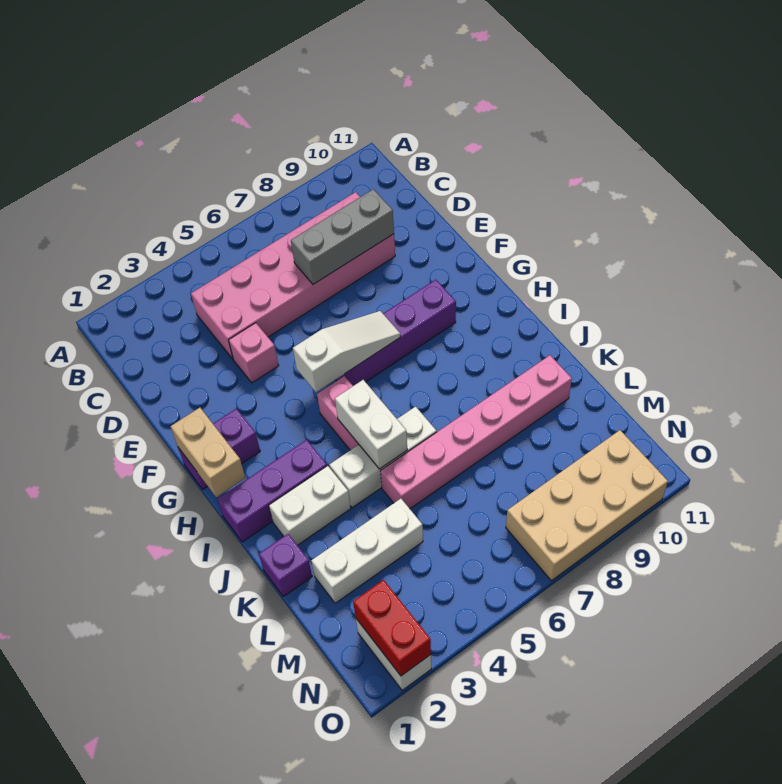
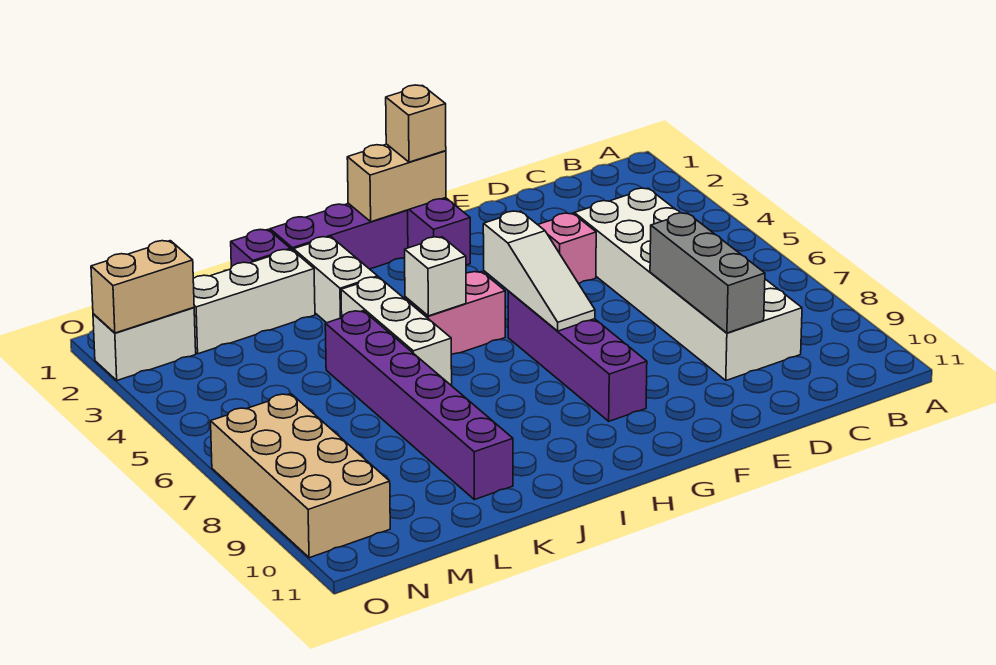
pink brick C4:D9 level 1 -> white brick C4:D9 level 1
none -> tan brick G1 level 3
purple brick I1:I3 level 1 -> purple brick H1:J1 level 1
white brick I5:J5 level 2 -> white brick I5 level 2
pink brick K5:K10 level 1 -> purple brick K5:K10 level 1
white brick L2:L4 level 1 -> white brick K2:M2 level 1
red brick N2:O2 level 2 -> tan brick N2:O2 level 2

